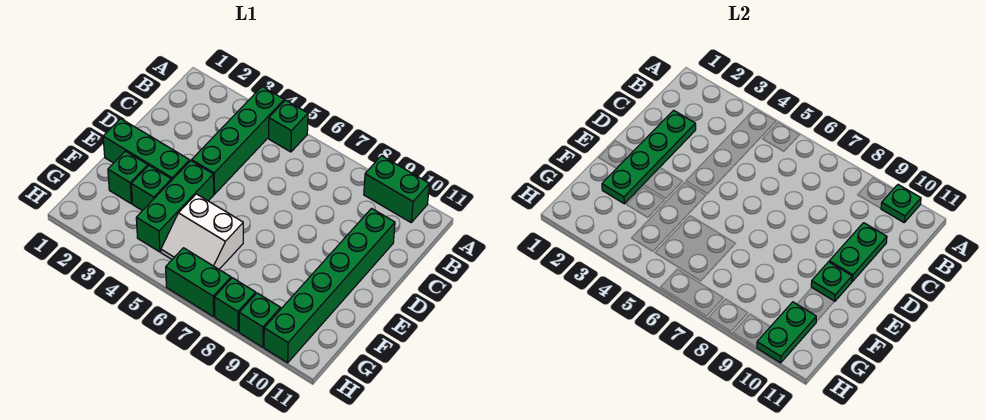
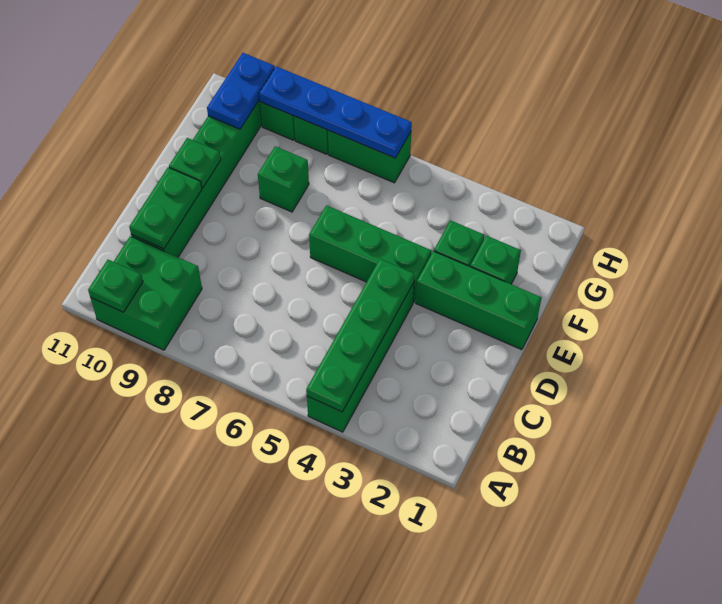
green brick A5 level 1 -> green brick F8 level 1
green brick A9:A10 level 1 -> green brick A9:B10 level 1
green plate C2:F2 level 2 -> green plate A4:D4 level 2
green brick E4:G4 level 1 -> green brick E4:E6 level 1
white slope F5:G6 level 1 top F -> none
green plate G10:H10 level 2 -> blue plate G10:H10 level 2
none -> blue plate H6:H9 level 2

